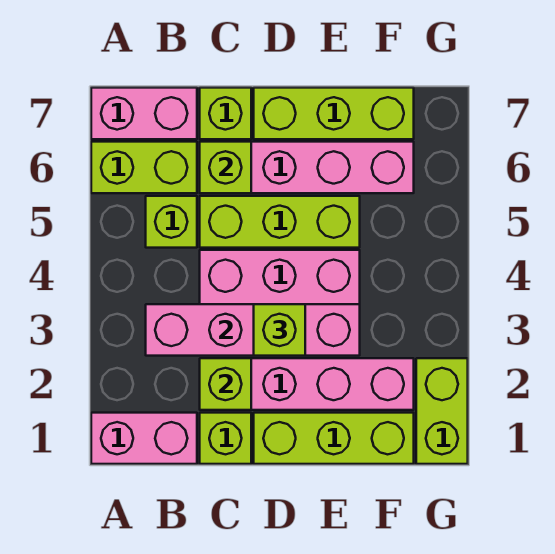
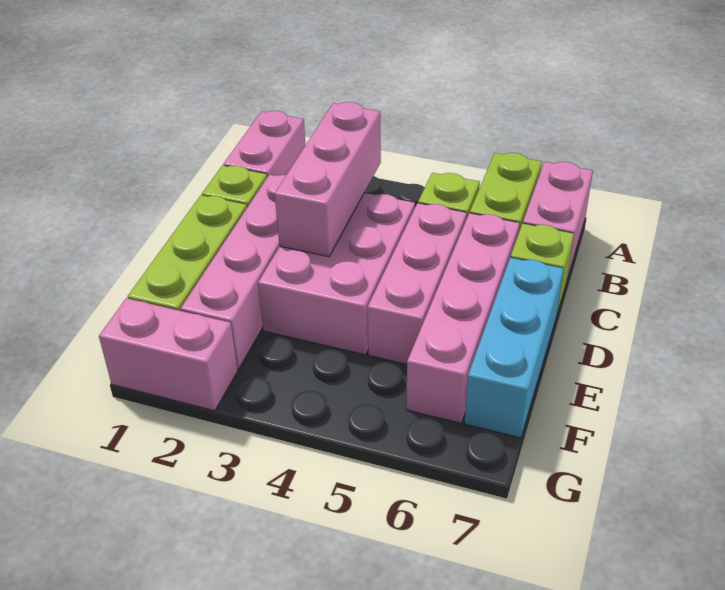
pink brick B3:E3 level 2 -> pink brick B3:D3 level 2
lime brick C2 level 2 -> none
lime brick C5:E5 level 1 -> pink brick C5:E5 level 1
lime brick C6 level 2 -> none
lime brick D3 level 3 -> none
lime brick D7:F7 level 1 -> cyan brick D7:F7 level 1
lime brick G1:G2 level 1 -> pink brick G1:G2 level 1

